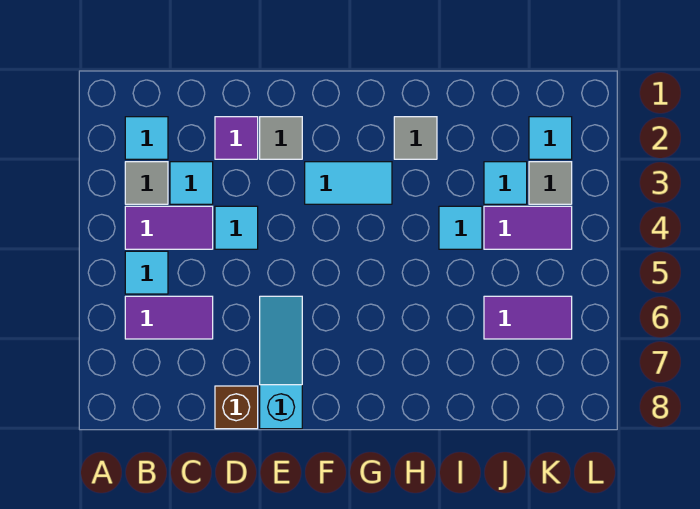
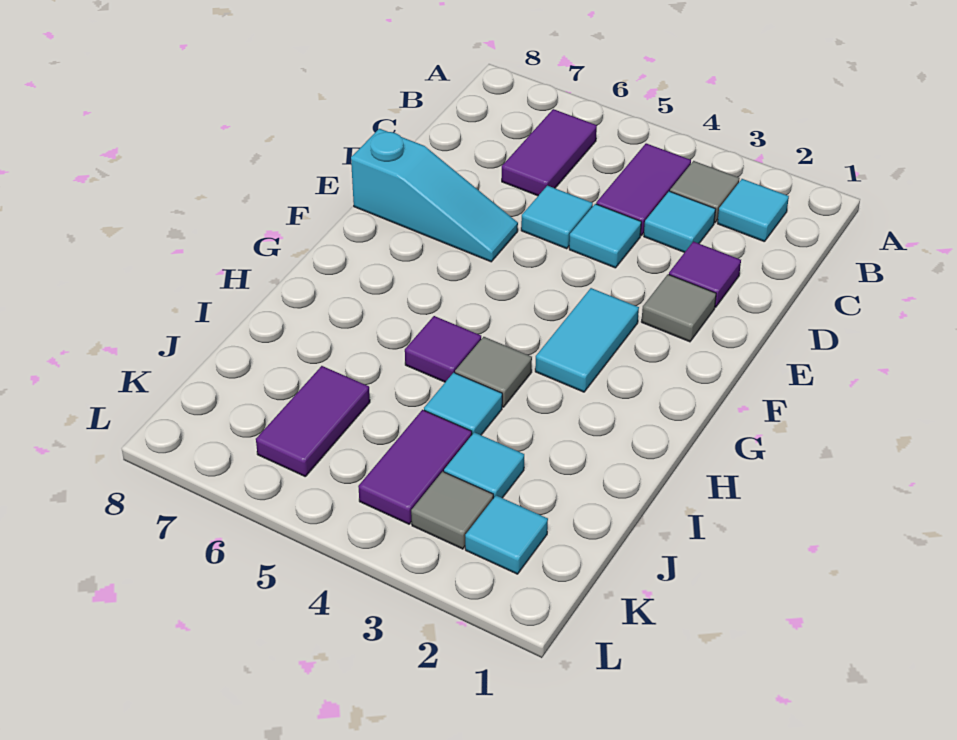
cyan tile B5 level 1 -> cyan tile D5 level 1
brown brick D8 level 1 -> none
grey tile H2 level 1 -> grey tile H4 level 1
none -> purple tile H5 level 1

